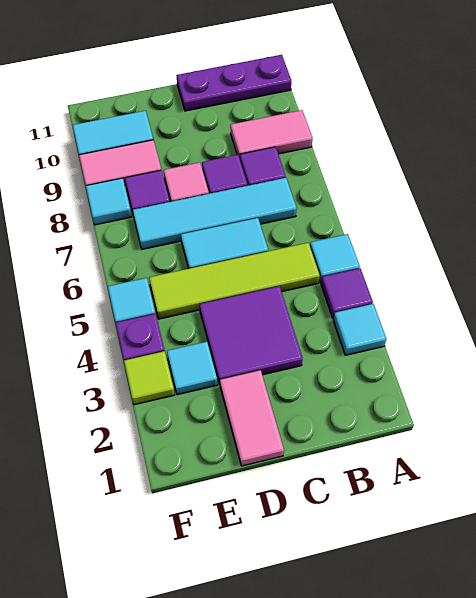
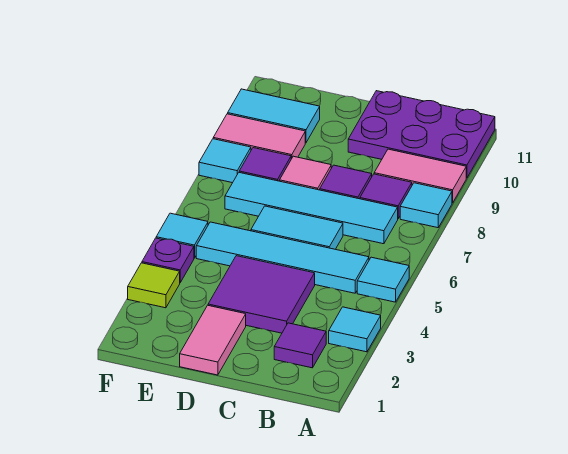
purple tile A4 level 1 -> purple tile B2 level 1
purple plate A11:C11 level 1 -> purple plate A10:C11 level 1
lime tile B5:E5 level 1 -> cyan tile B5:E5 level 1
cyan tile E3 level 1 -> cyan tile A8 level 1

